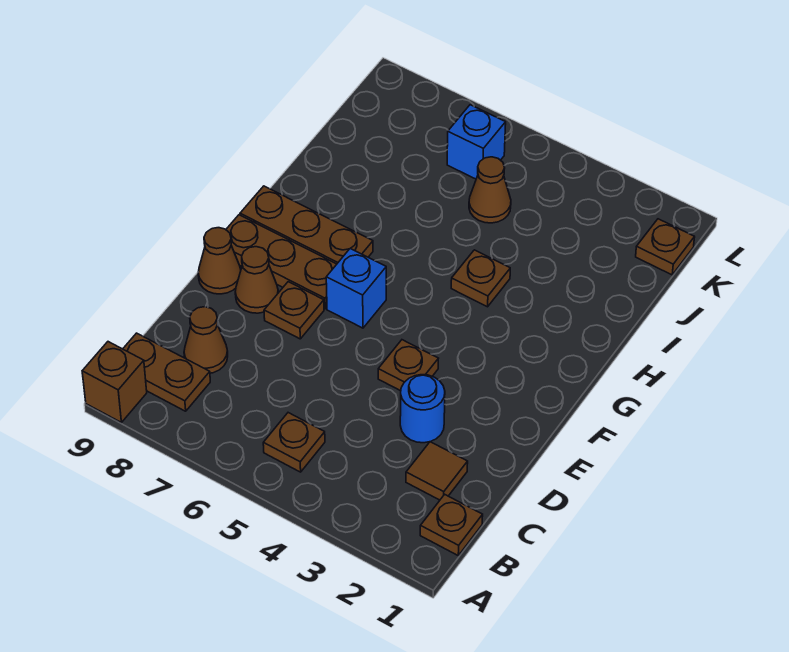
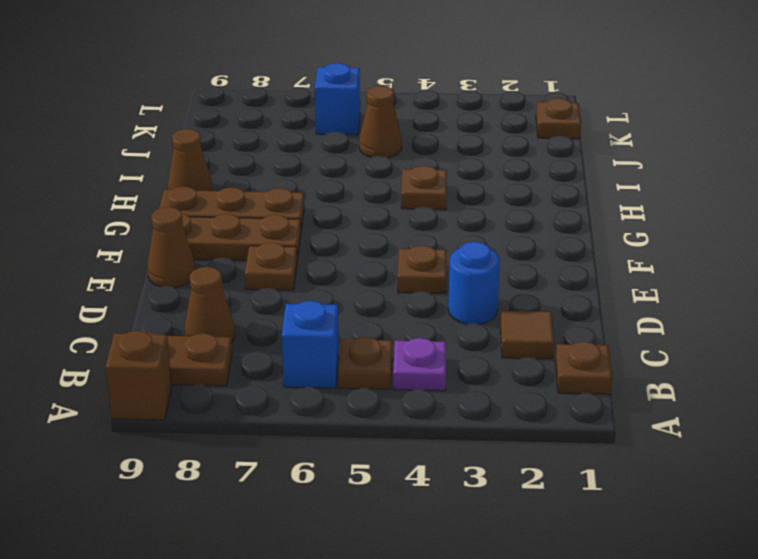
none -> purple plate B4 level 1
brown cone E8 level 1 -> brown cone H9 level 1
blue brick F6 level 1 -> blue brick B6 level 1

